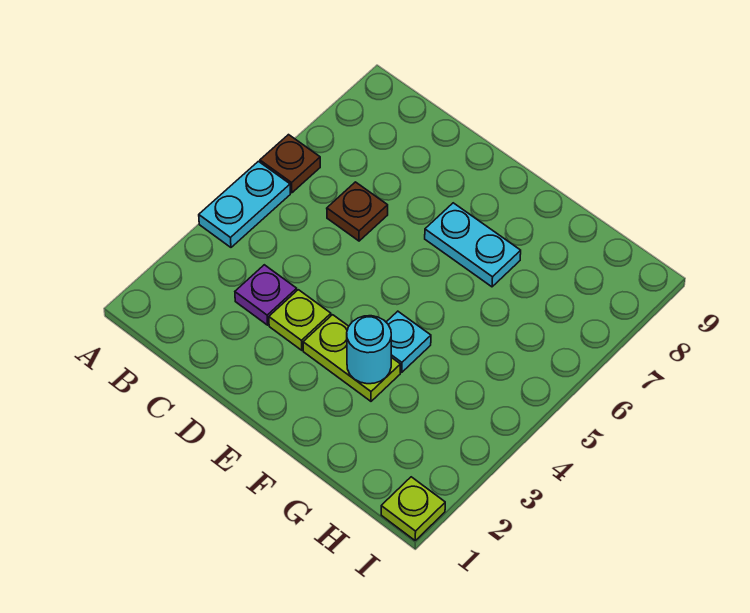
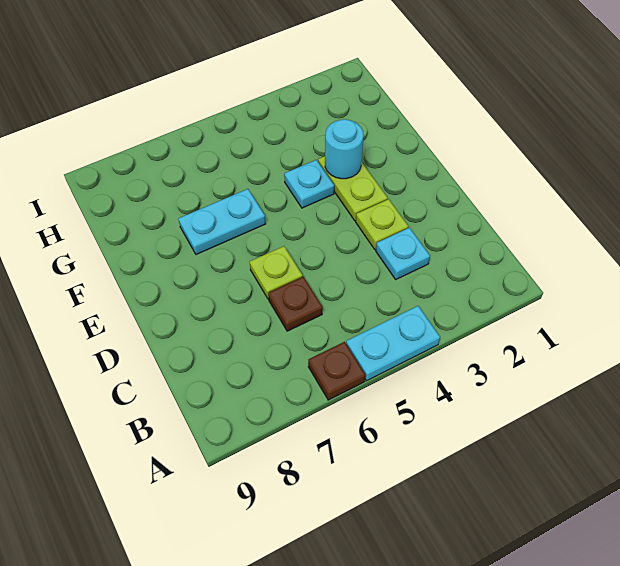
purple plate C3 level 1 -> cyan plate C3 level 1
cyan plate E7:F7 level 1 -> cyan plate F6:F7 level 1
lime plate I1 level 1 -> lime plate D6 level 1

